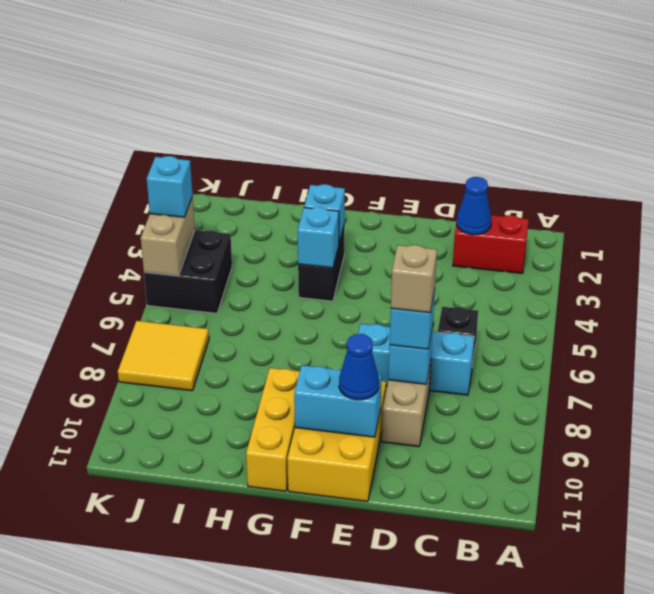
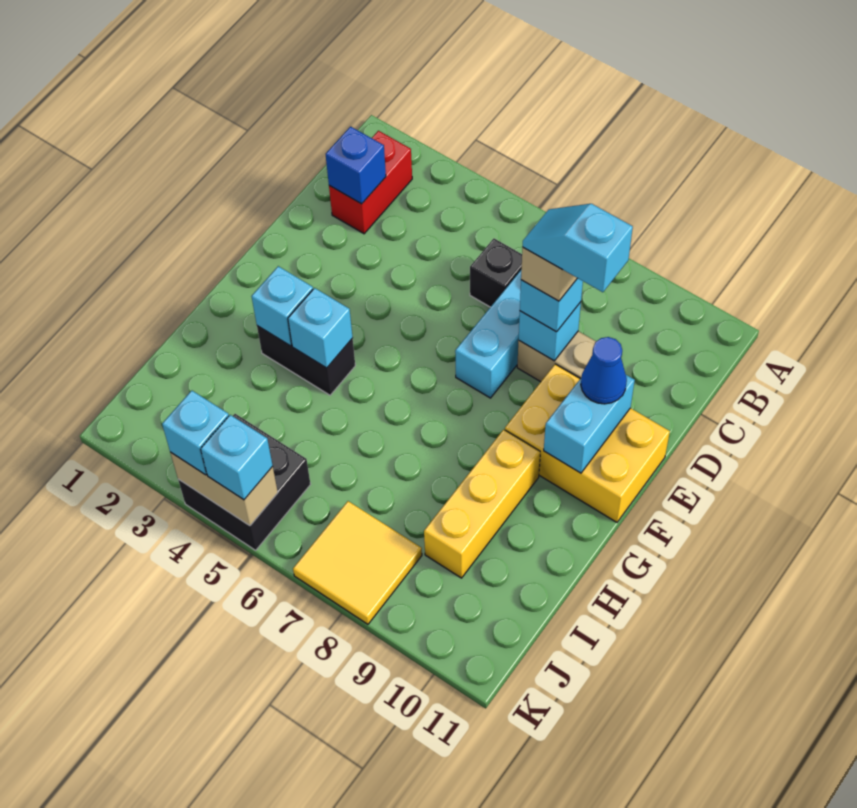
blue cone C2 level 2 -> blue brick C2 level 2
none -> cyan slope D8:D9 level 5 top 9
yellow brick G9:G11 level 1 -> yellow brick G9:I9 level 1
none -> cyan brick K5 level 3

